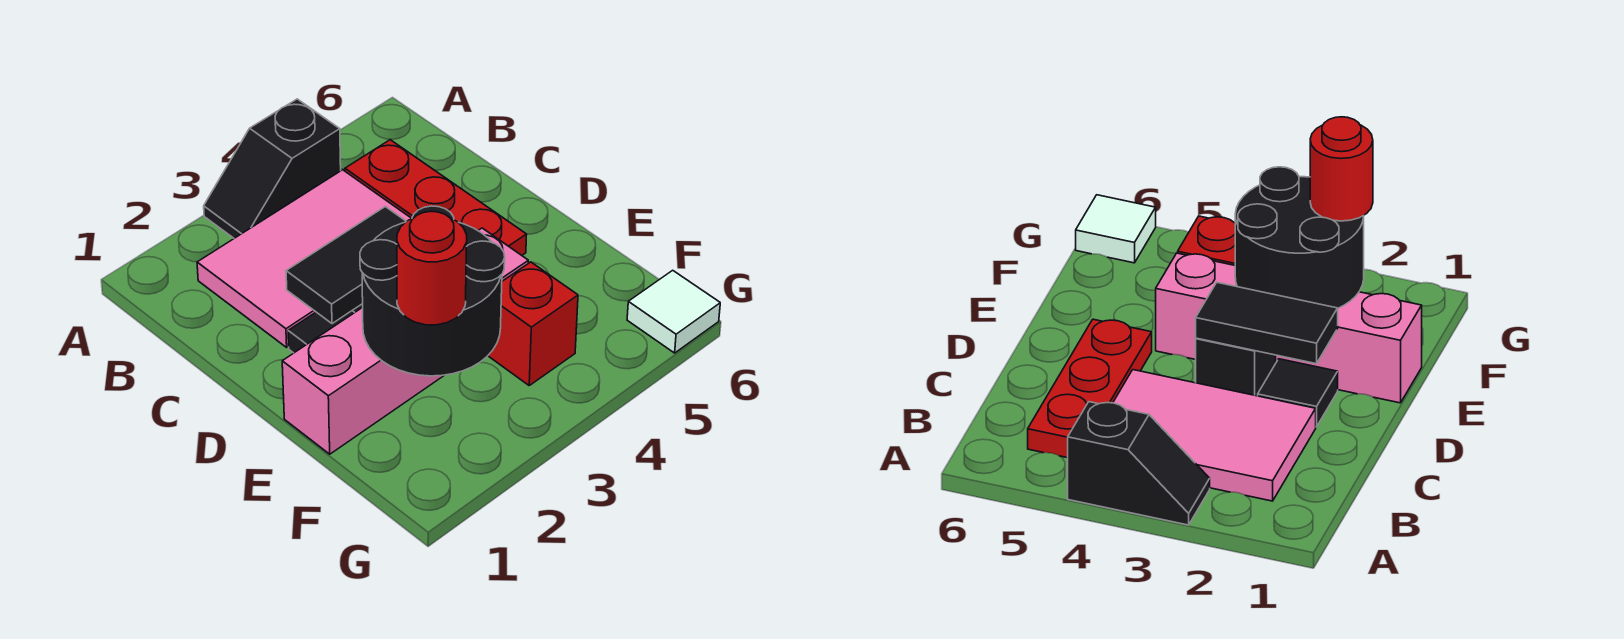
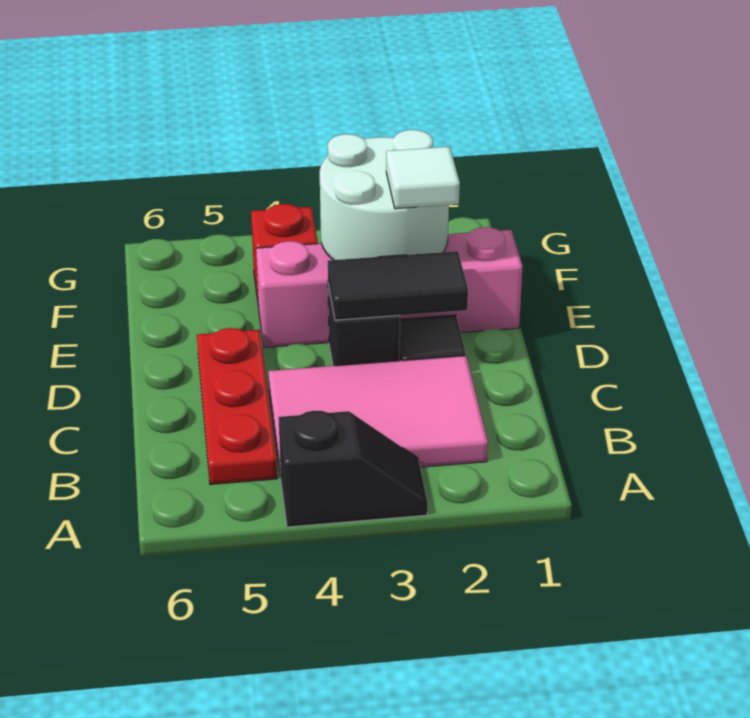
black round brick E2:F3 level 2 -> white round brick E2:F3 level 2
red round brick F2 level 3 -> none
white tile G6 level 1 -> white tile E2 level 3

